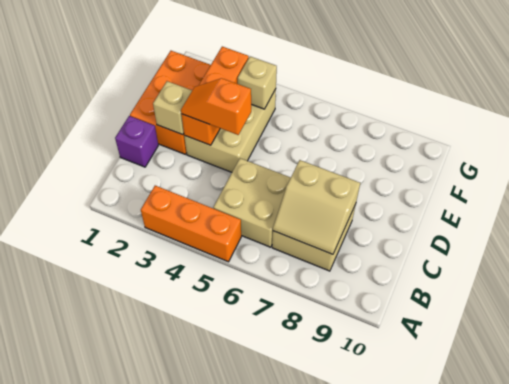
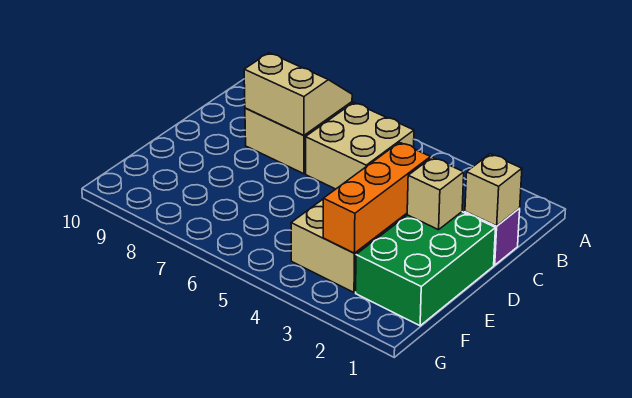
orange brick A3:A5 level 1 -> none
orange brick D1:F2 level 1 -> green brick D1:F2 level 1
orange slope D3:D4 level 3 top 4 -> none
tan brick F4 level 2 -> tan brick C1 level 2

